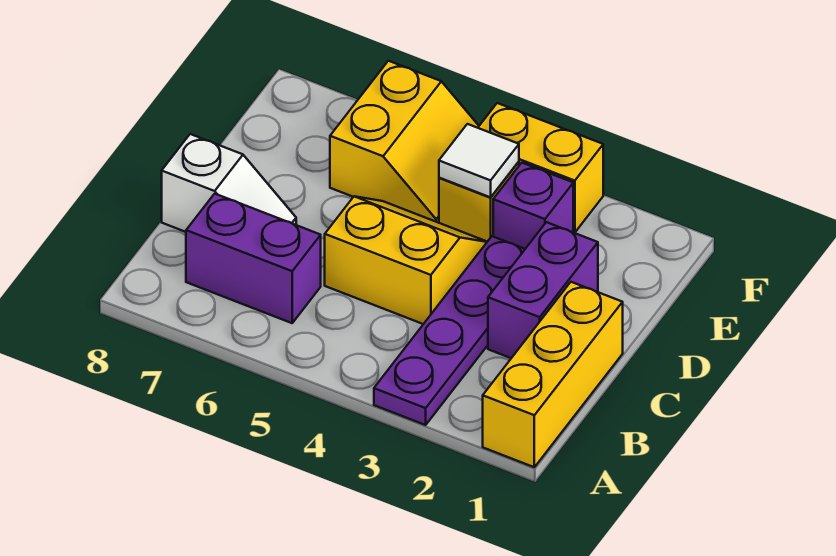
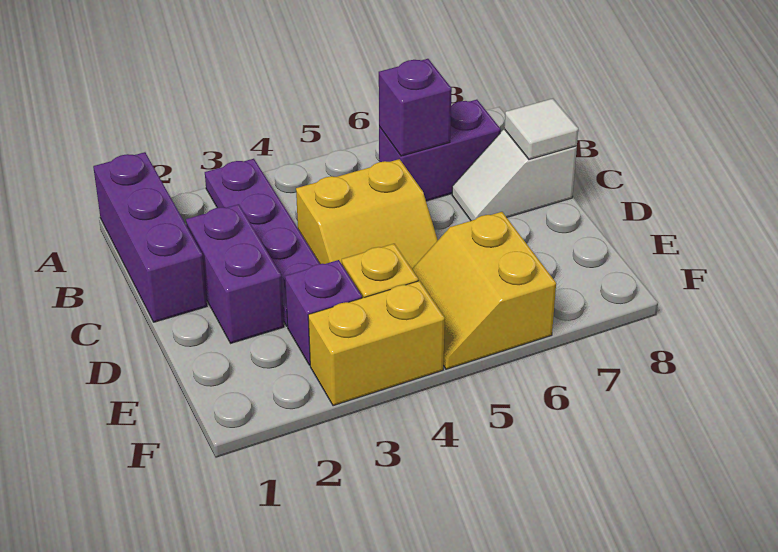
yellow brick A1:C1 level 1 -> purple brick A1:C1 level 1
none -> purple brick B6 level 2
white tile E4 level 2 -> white tile C8 level 2

